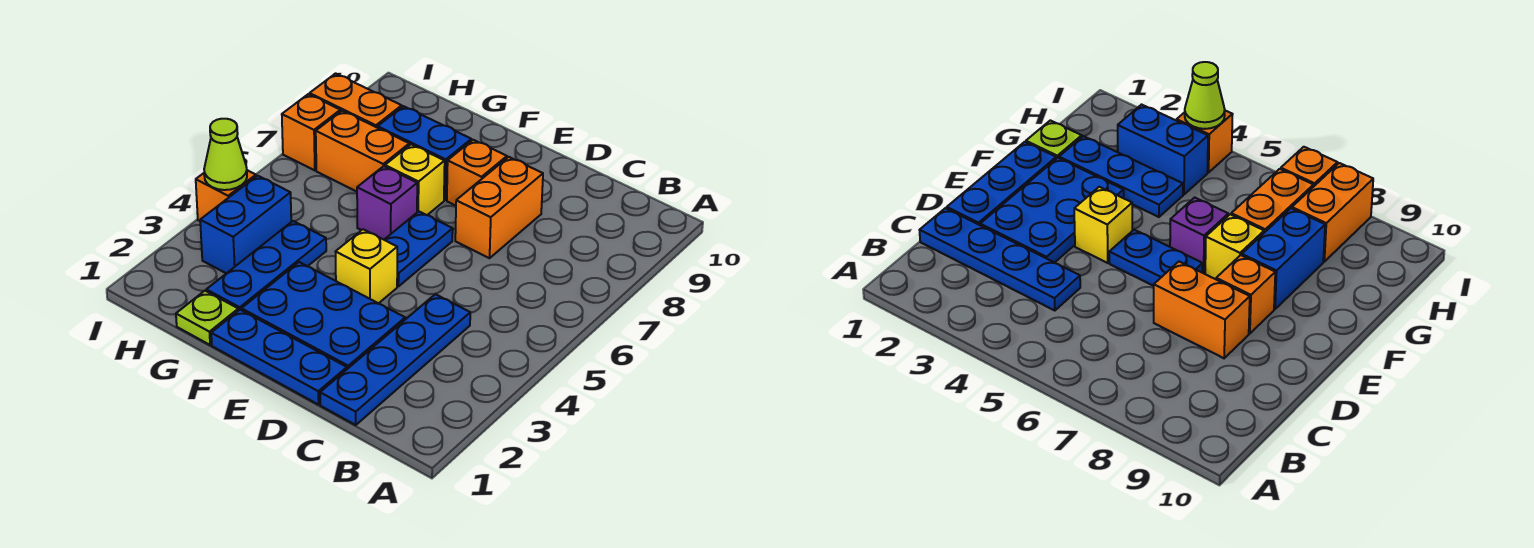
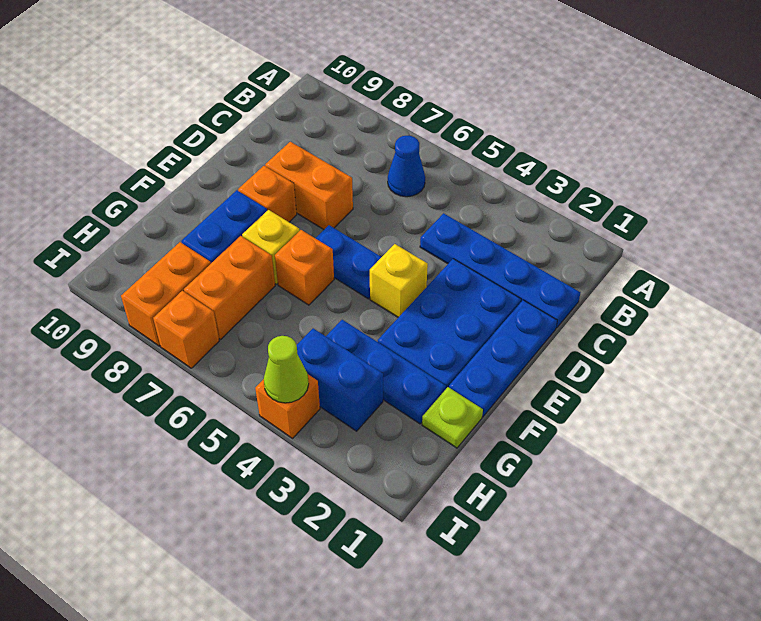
none -> blue cone B6 level 1
purple brick F6 level 1 -> orange brick F6 level 1

